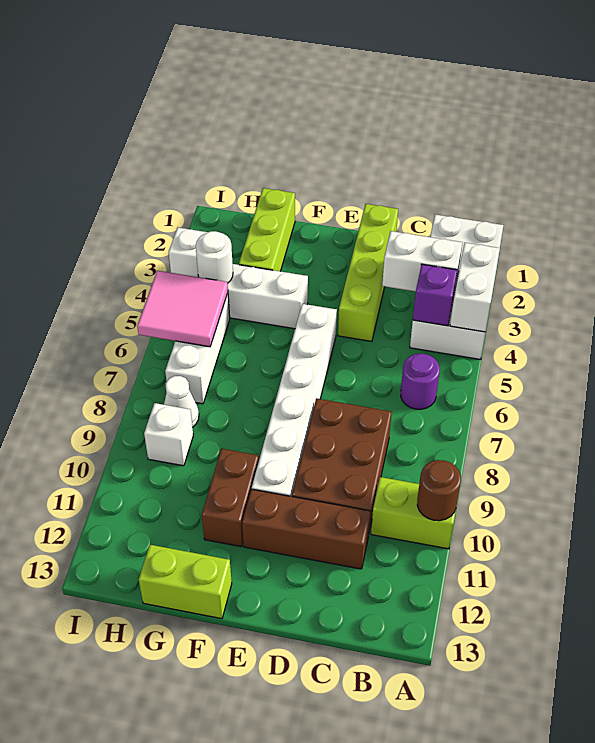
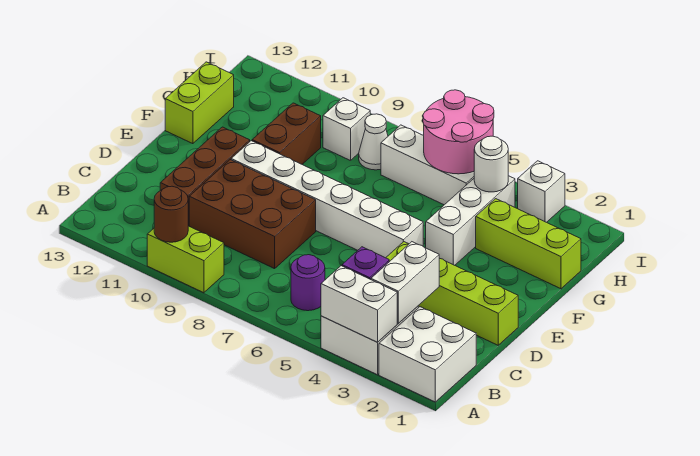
lime brick A10:B10 level 1 -> lime brick A9:A10 level 1
brown brick F10:F11 level 1 -> brown brick F10:G10 level 1
pink tile H5:I6 level 2 -> pink round brick H5:I6 level 2

